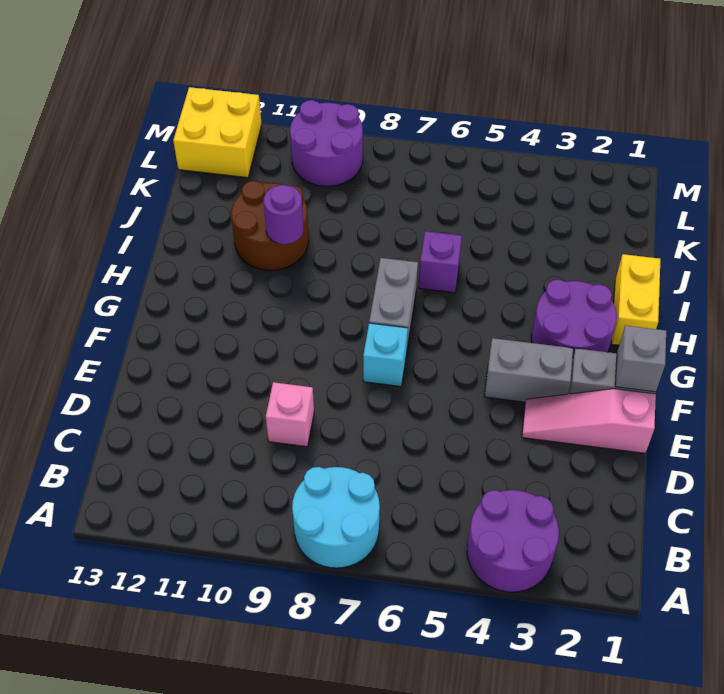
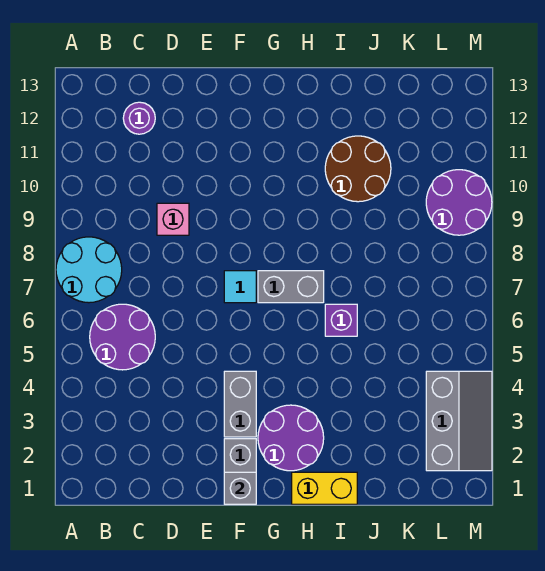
purple round brick A3:B4 level 1 -> purple round brick B5:C6 level 1
pink slope E1:E3 level 1 top 1 -> none
cyan brick F7 level 1 -> cyan tile F7 level 1
purple round brick I10 level 2 -> purple round brick C12 level 1
none -> grey slope L2:M4 level 1 top L
yellow brick L12:M13 level 1 -> none

